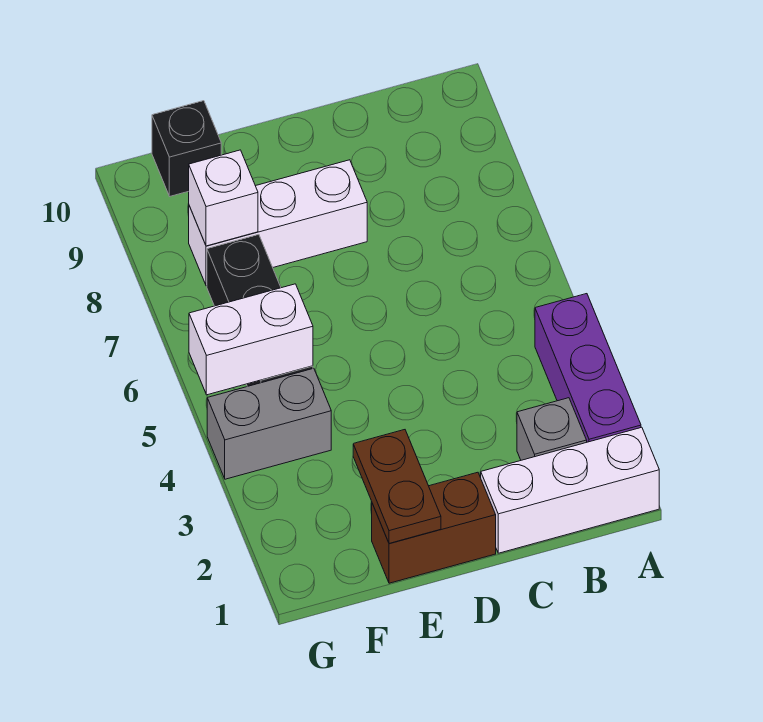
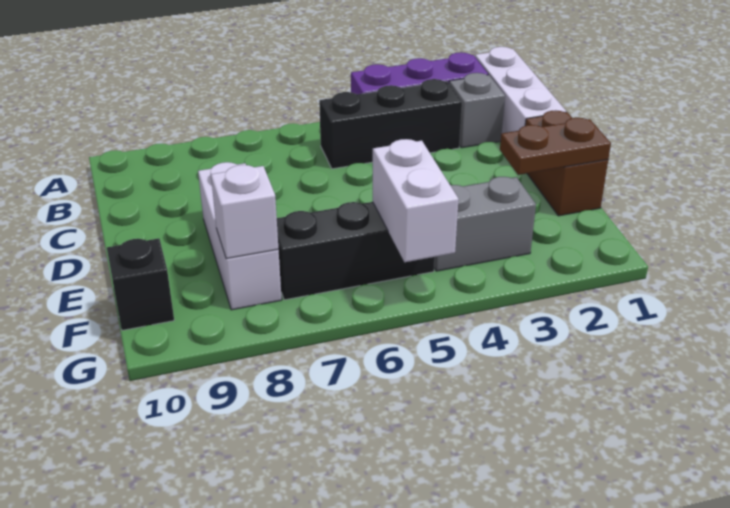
none -> black brick B3:B5 level 1
grey brick F4:G4 level 1 -> grey brick F3:F4 level 1

